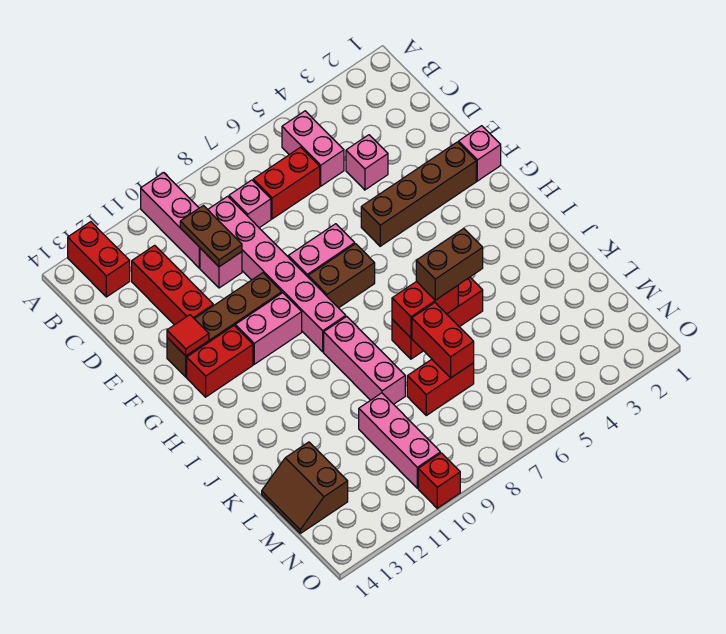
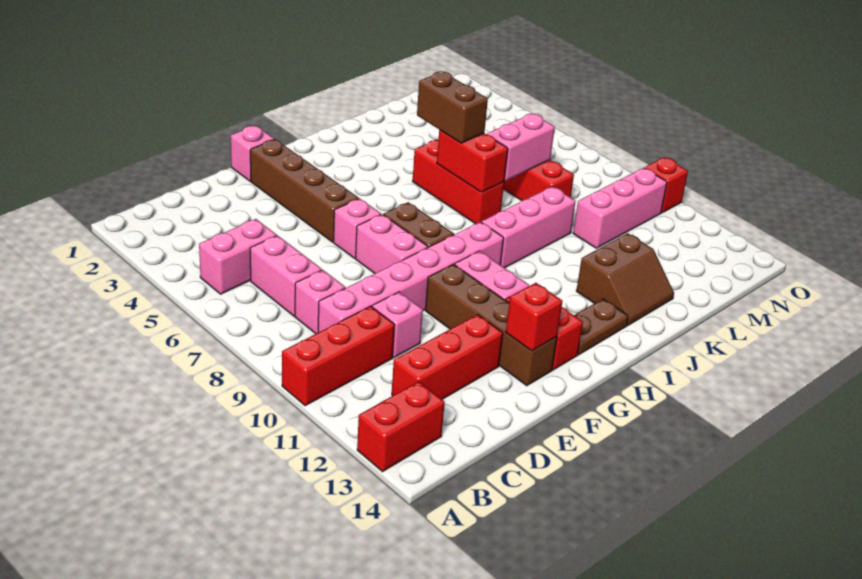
pink brick A10:C10 level 1 -> red brick A10:C10 level 1
red brick C6:C7 level 1 -> pink brick C6:C7 level 1
brown plate C10:D10 level 2 -> brown plate H13:I13 level 1
pink brick D4 level 1 -> pink brick F6 level 1
red tile F13 level 2 -> red brick F13 level 2
red brick K7:L7 level 2 -> pink brick K7:L7 level 2
brown slope L13:M14 level 1 top 13 -> brown slope J12:K13 level 1 top 12

